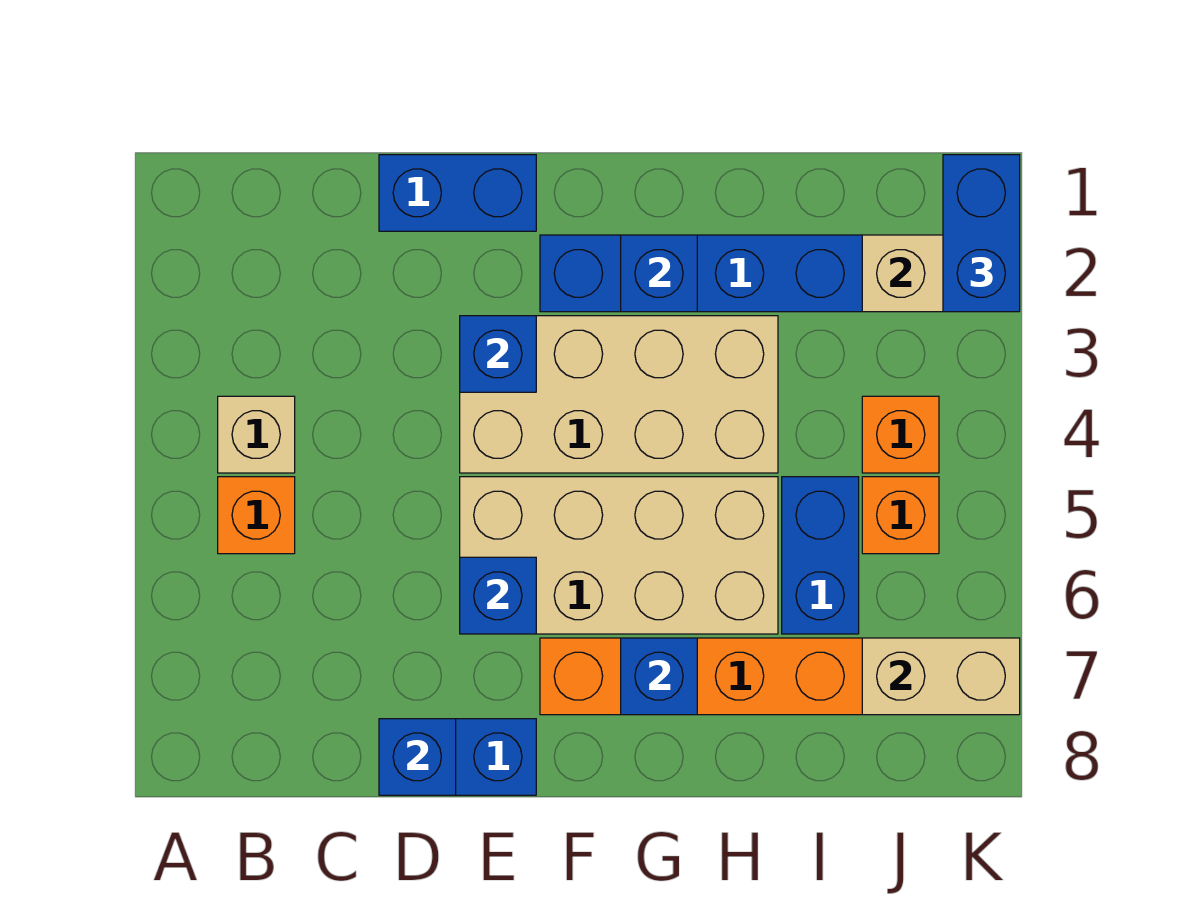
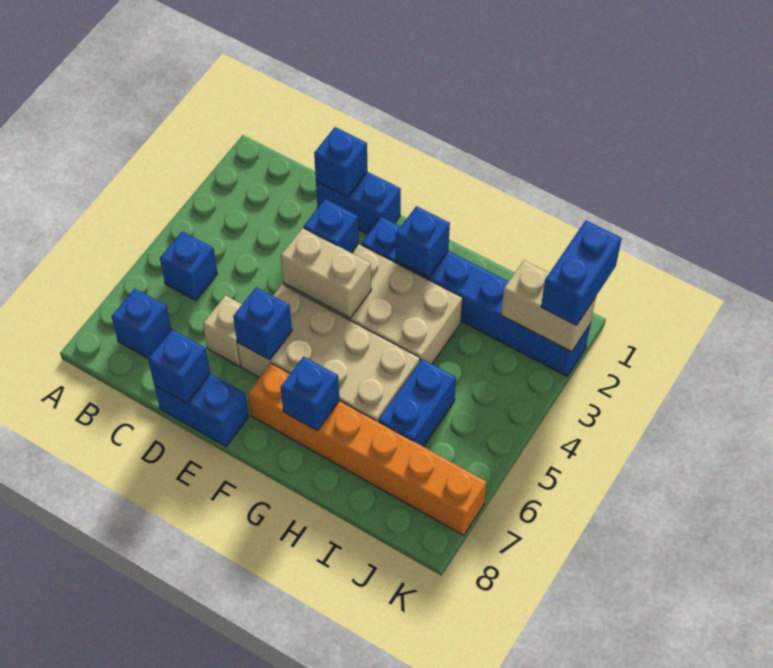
tan brick B4 level 1 -> tan brick D6 level 1
orange brick B5 level 1 -> blue brick B5 level 1
none -> blue brick B7 level 1
none -> blue brick D1 level 2
orange brick J4 level 1 -> none
orange brick J5 level 1 -> none
tan brick J7:K7 level 2 -> tan brick E4:F4 level 2

